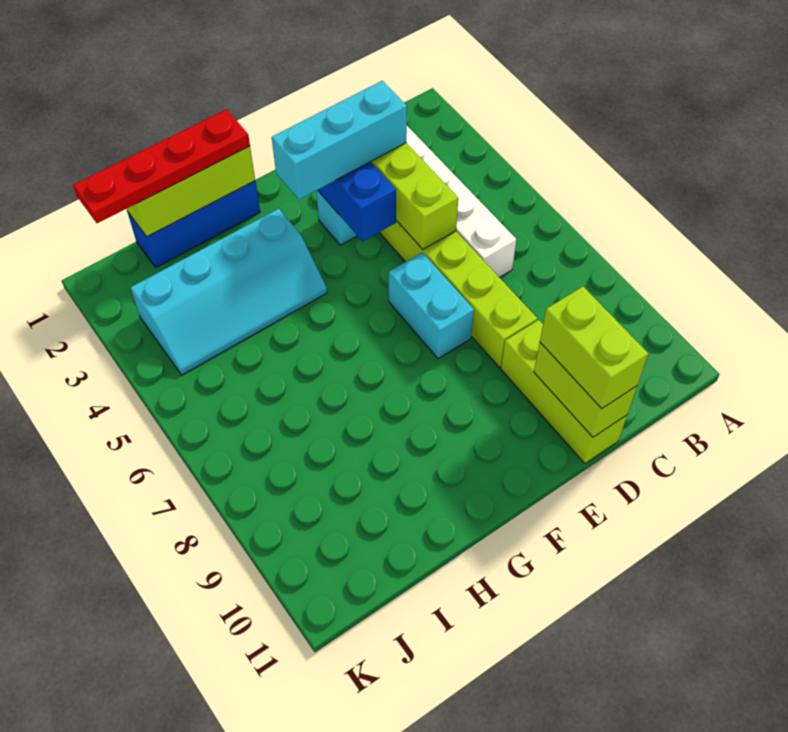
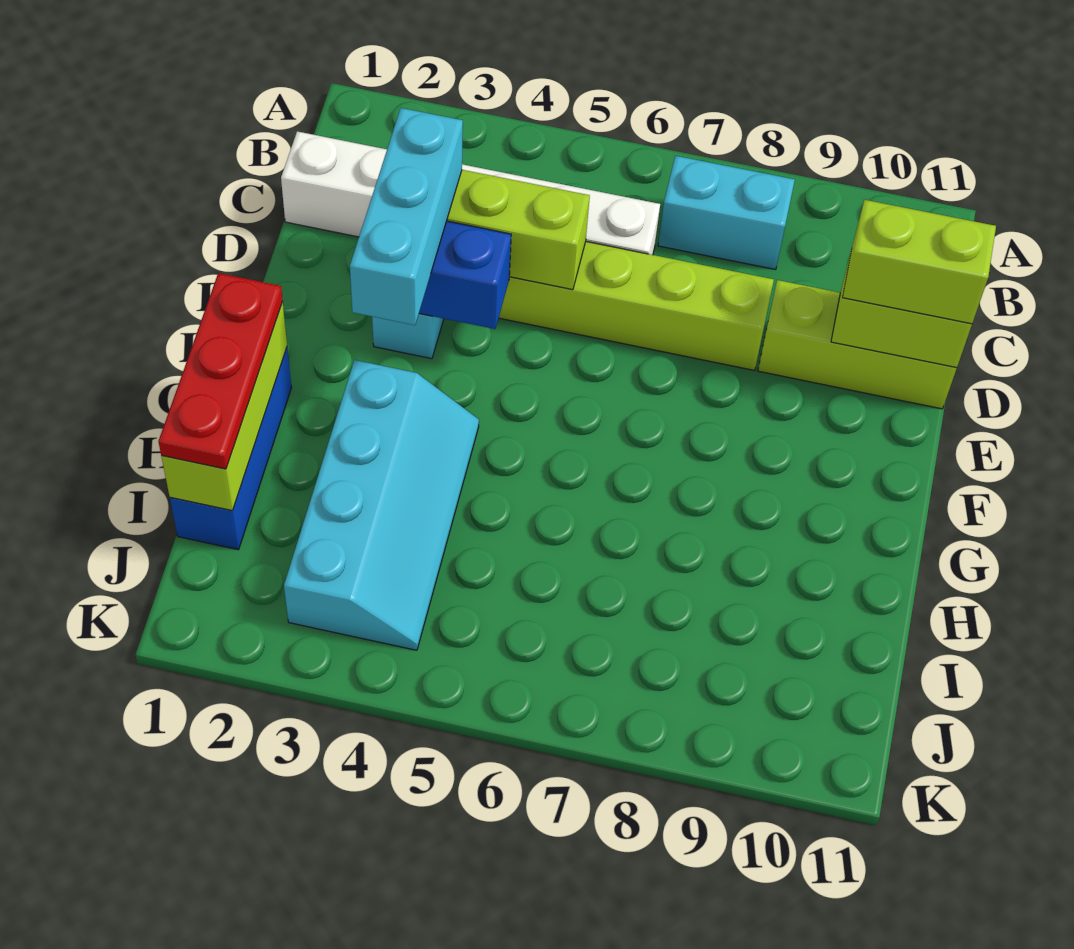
cyan brick E6:E7 level 1 -> cyan brick B7:B8 level 1
red plate G1:J1 level 3 -> red plate G1:I1 level 3

